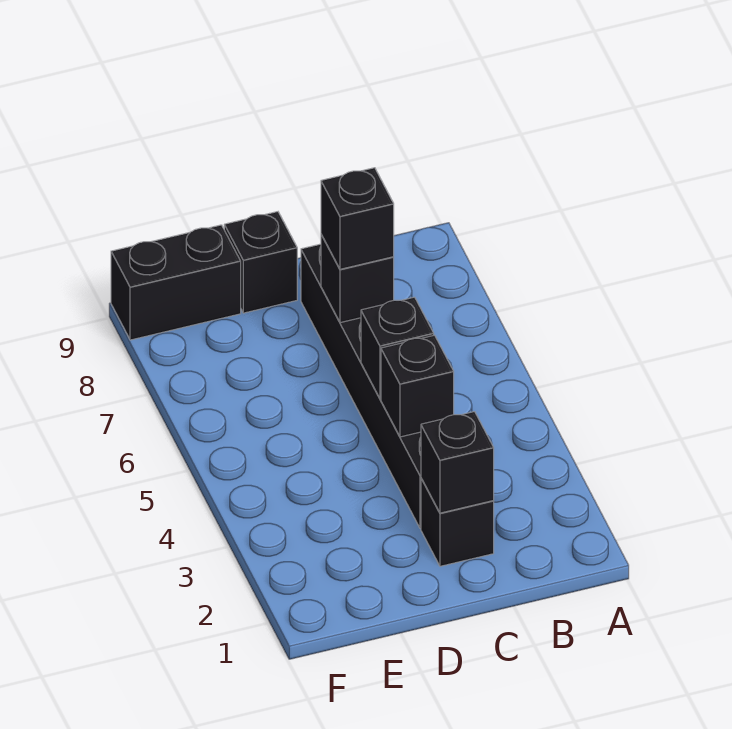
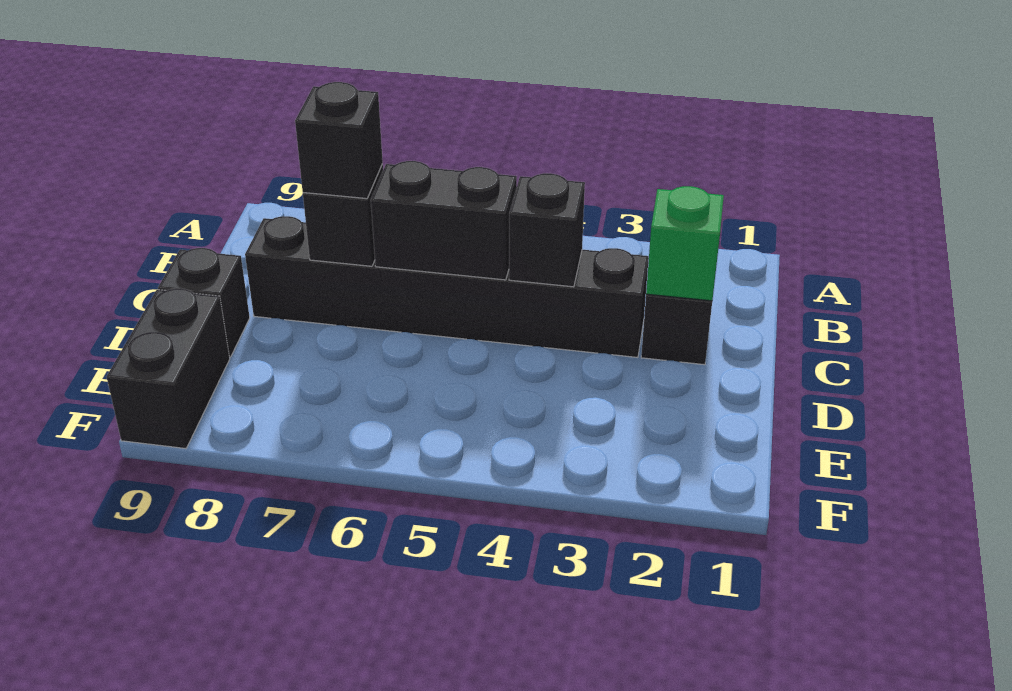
black brick C2 level 2 -> green brick C2 level 2
black brick C5 level 2 -> black brick C5:C6 level 2

